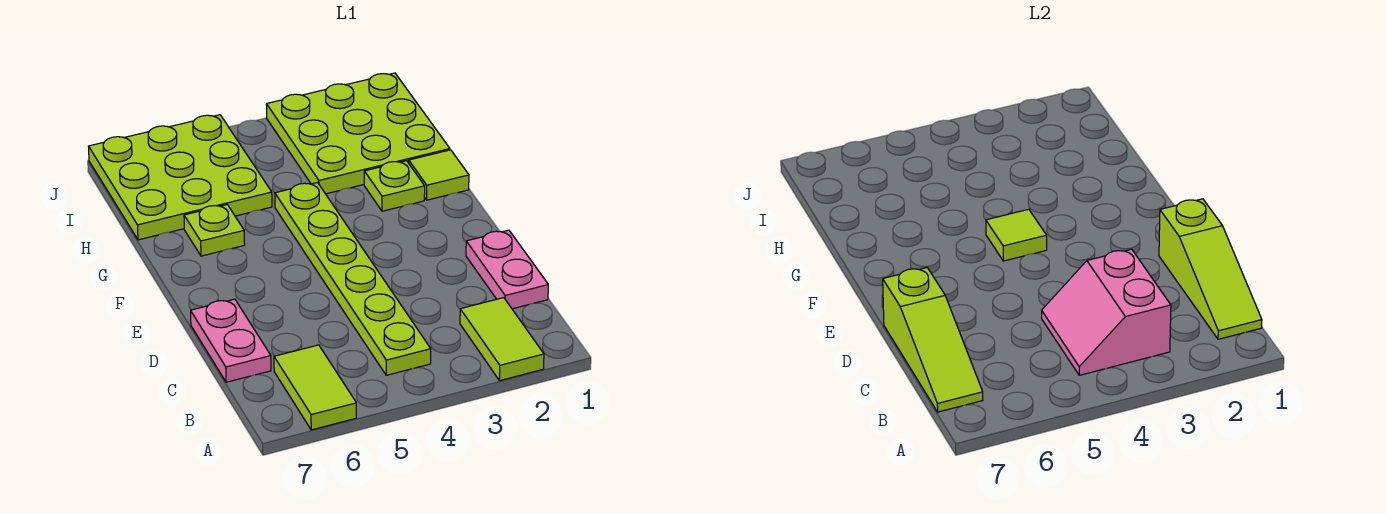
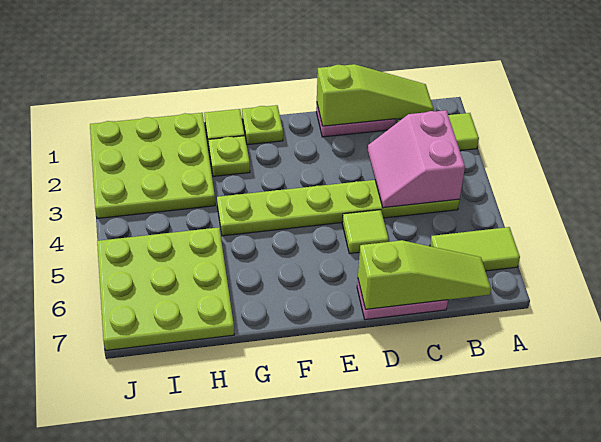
pink slope B3:C4 level 2 top 3 -> pink slope B3:C4 level 2 top B
lime tile F4 level 2 -> lime tile D5 level 1
lime plate G6 level 1 -> lime plate F1 level 1

